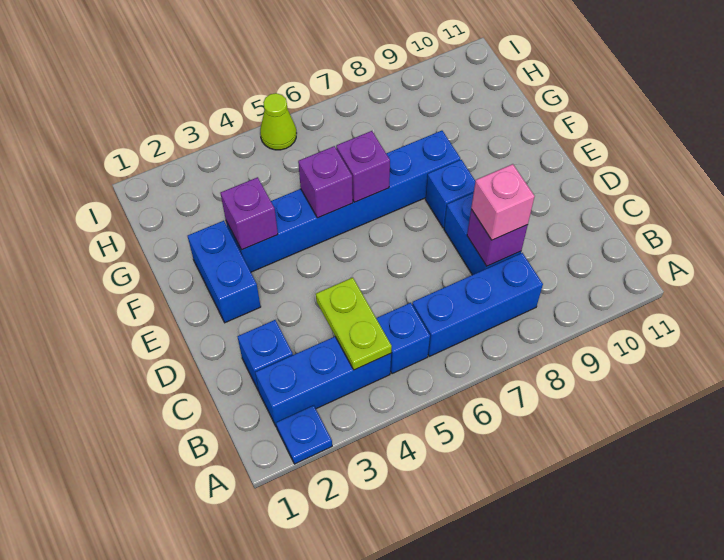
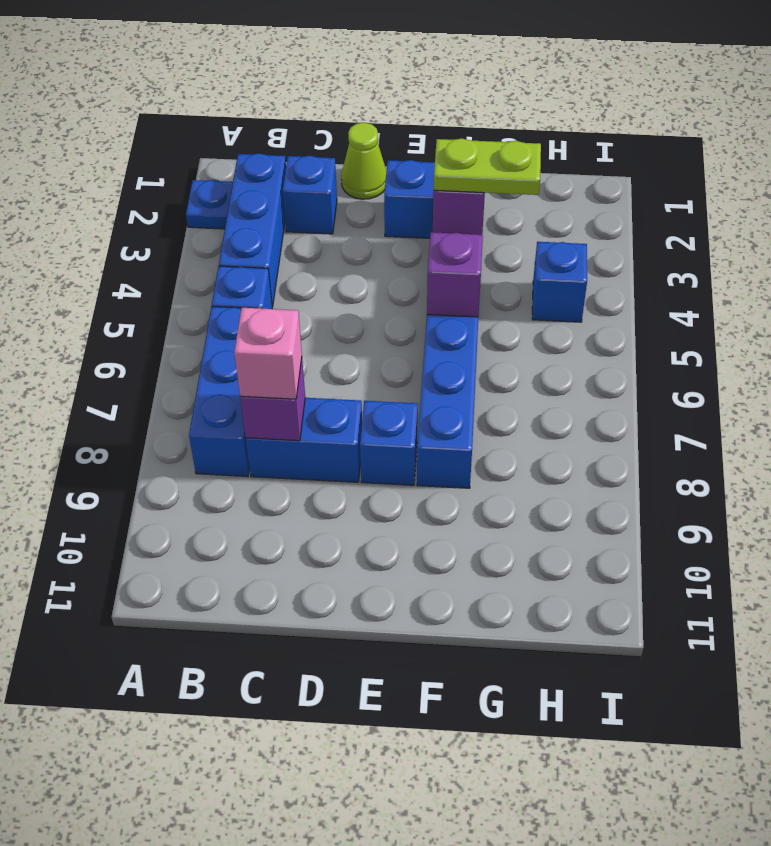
lime plate B4:C4 level 2 -> lime plate F3:G3 level 3
purple brick F6 level 2 -> none
none -> blue brick H4 level 1
lime cone I5 level 1 -> lime cone D1 level 1

